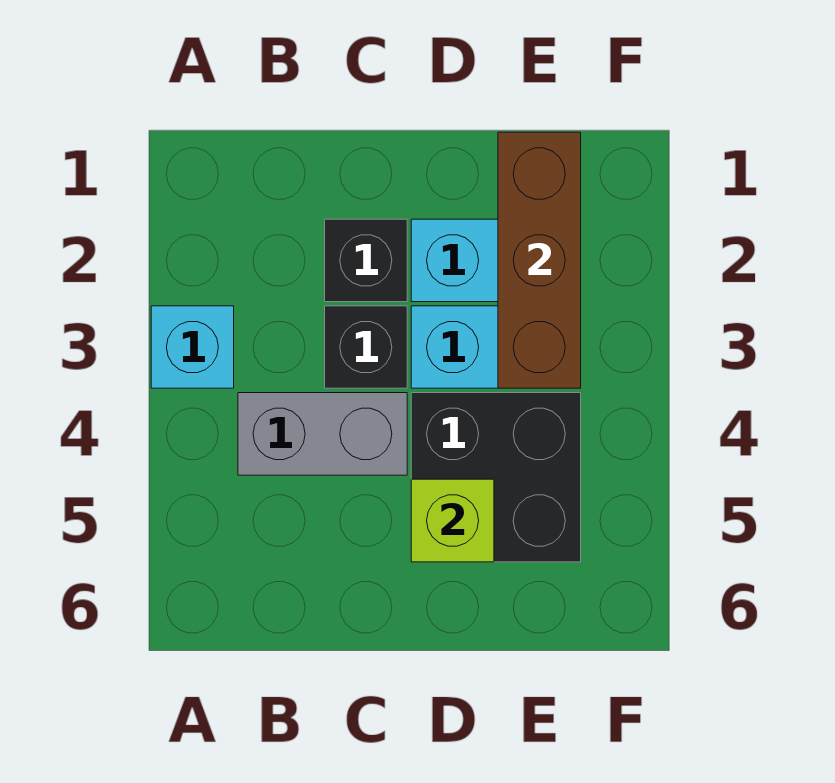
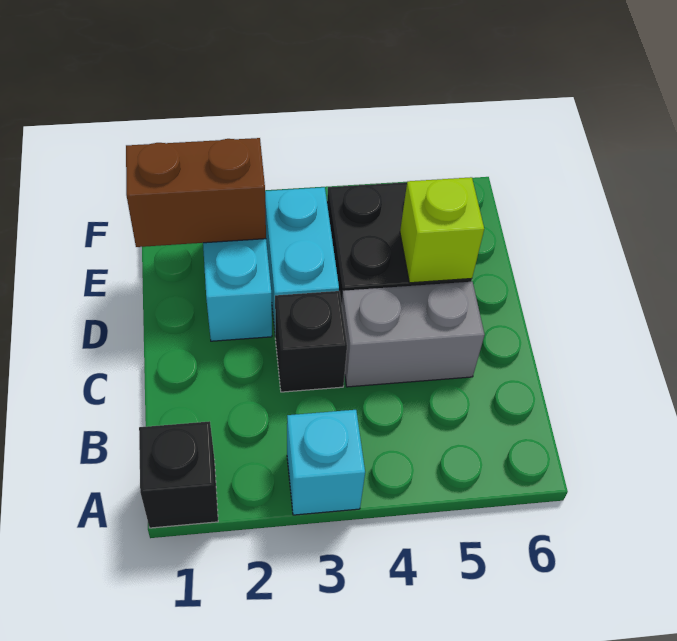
grey brick B4:C4 level 1 -> grey brick C4:C5 level 1
black brick C2 level 1 -> black brick A1 level 1
brown brick E1:E3 level 2 -> brown brick E1:E2 level 2

